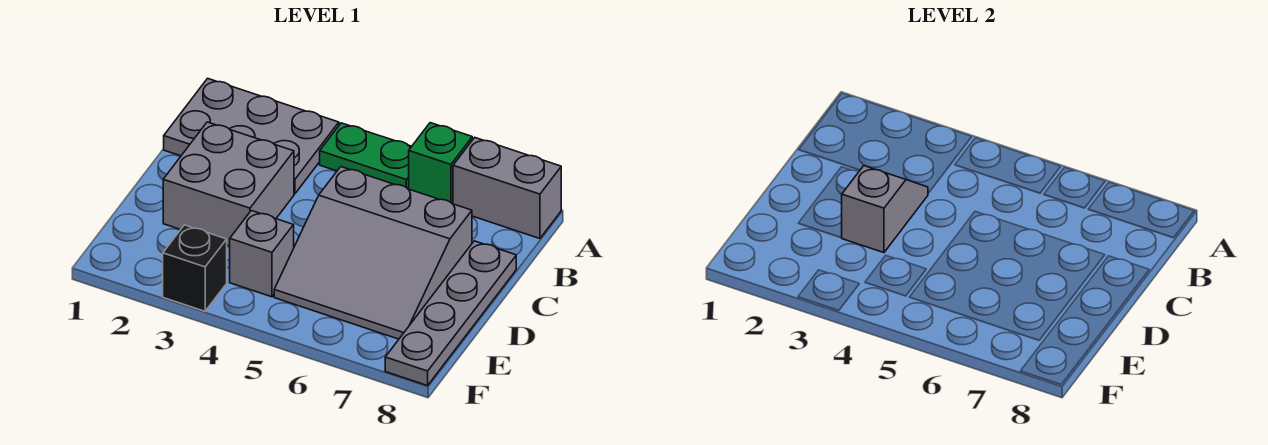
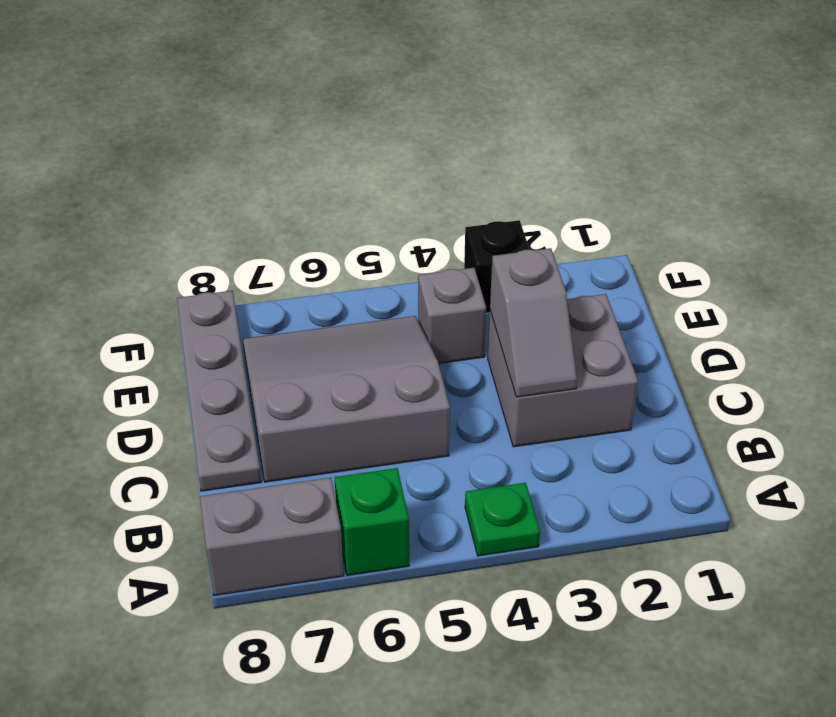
grey plate A1:B3 level 1 -> none
green plate A4:A5 level 1 -> green plate A4 level 1

